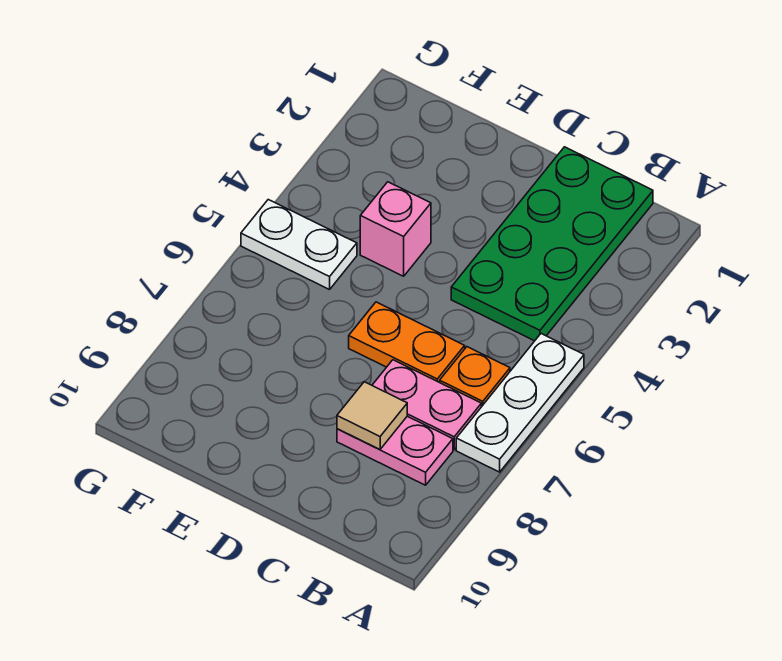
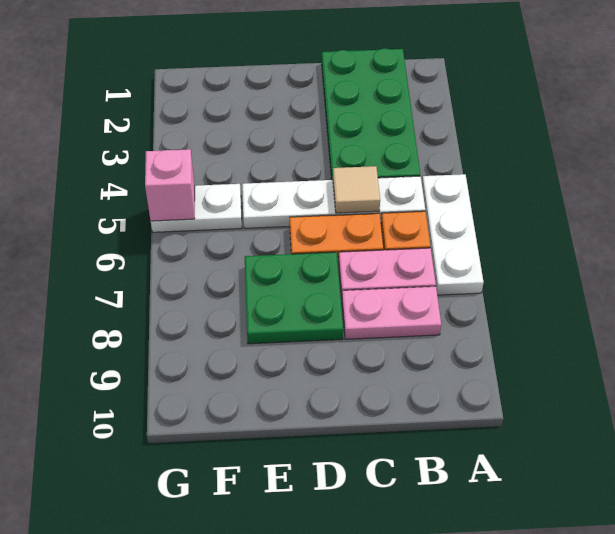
none -> white plate B5:E5 level 1
tan tile C8 level 2 -> tan tile C5 level 2
none -> green plate D7:E8 level 1
pink brick E4 level 1 -> pink brick G5 level 2

